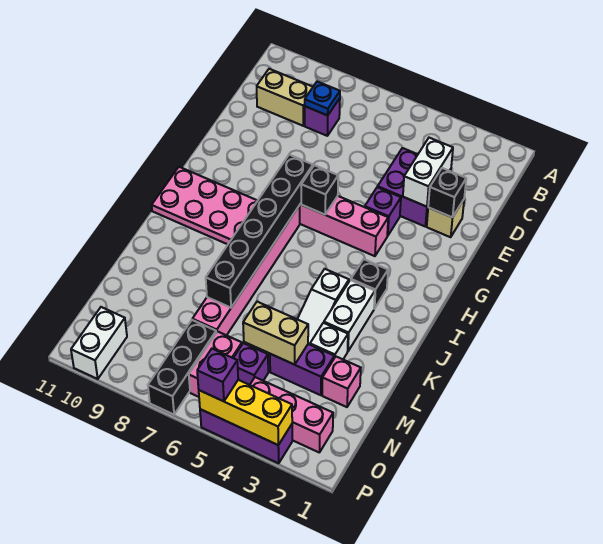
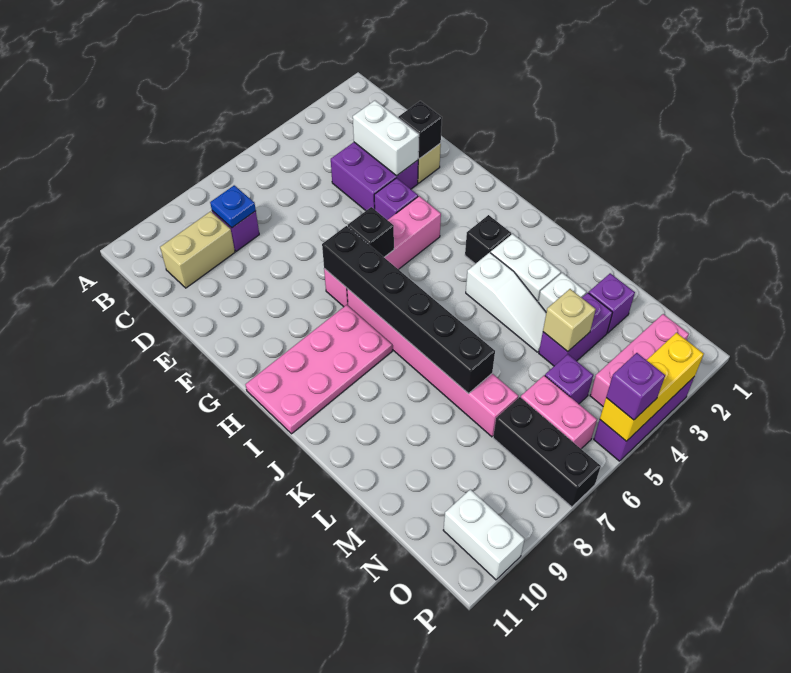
pink brick M2 level 1 -> purple brick M2 level 1
tan brick M4:M5 level 2 -> tan brick M4 level 2

